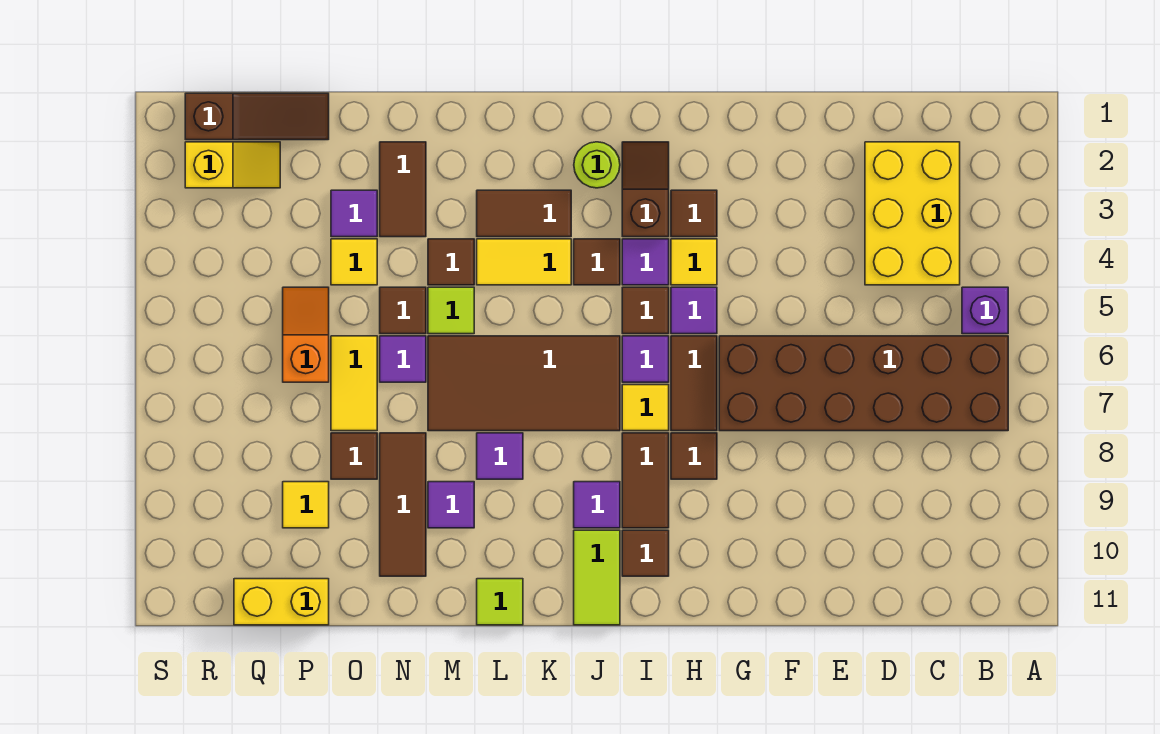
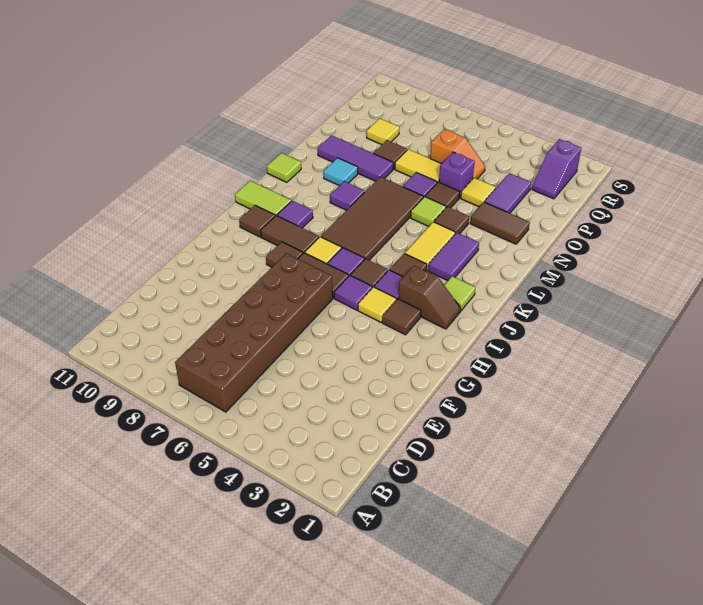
purple brick B5 level 1 -> purple brick O5 level 1
yellow brick C2:D4 level 1 -> none
lime round brick J2 level 1 -> lime tile J2 level 1
brown tile K3:L3 level 1 -> purple tile K3:L3 level 1
purple tile M9 level 1 -> cyan tile M9 level 1
brown tile N8:N10 level 1 -> purple tile N8:N10 level 1
purple tile O3 level 1 -> purple tile O3:P3 level 1
brown slope P1:R1 level 1 top R -> none
yellow brick P11:Q11 level 1 -> none
yellow slope Q2:R2 level 1 top R -> purple slope Q2:R2 level 1 top R

